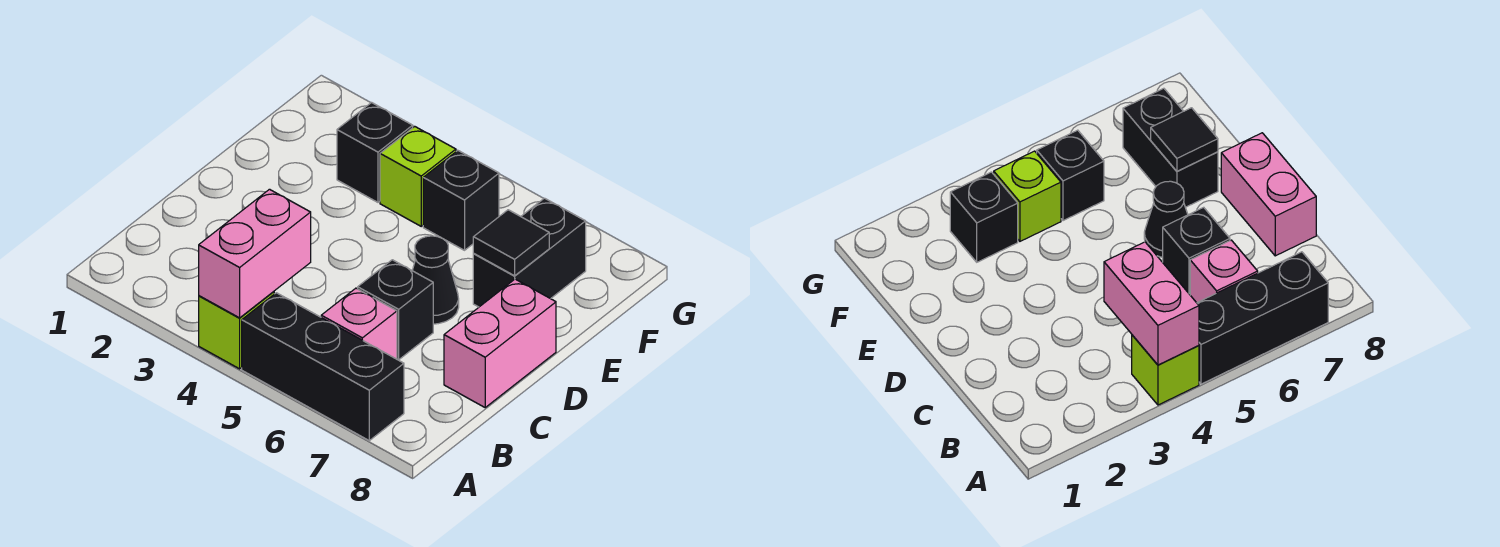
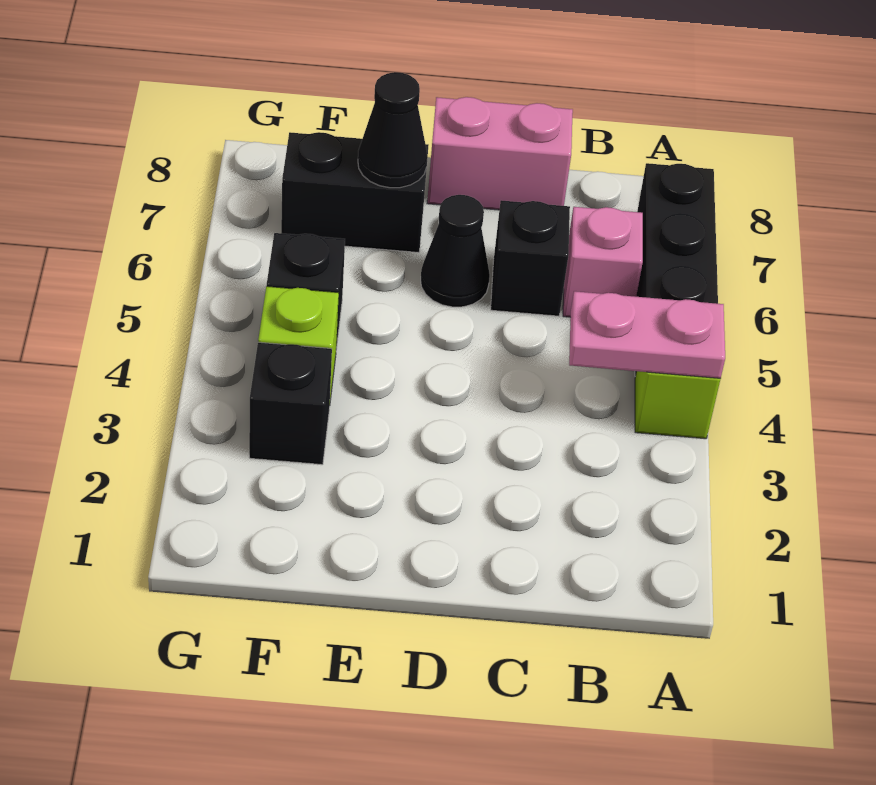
pink brick A4:B4 level 2 -> pink plate A4:B4 level 2
black tile E7 level 2 -> black cone E7 level 2

